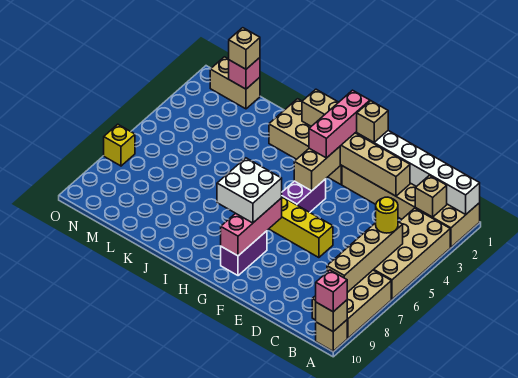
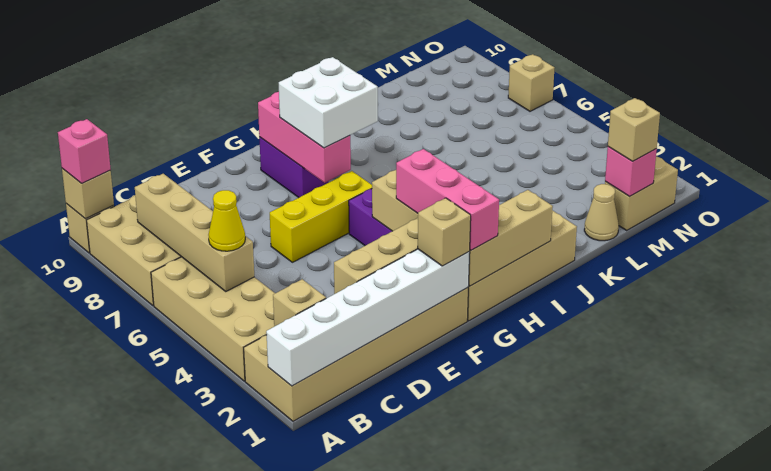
yellow round brick B5 level 3 -> yellow cone B5 level 3
none -> tan cone L1 level 1
yellow brick O7 level 1 -> tan brick O7 level 1

